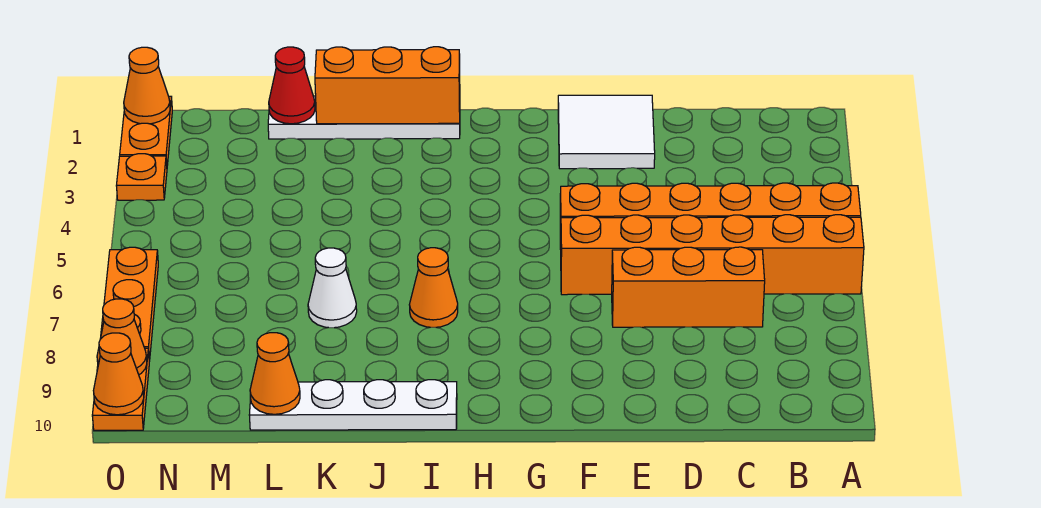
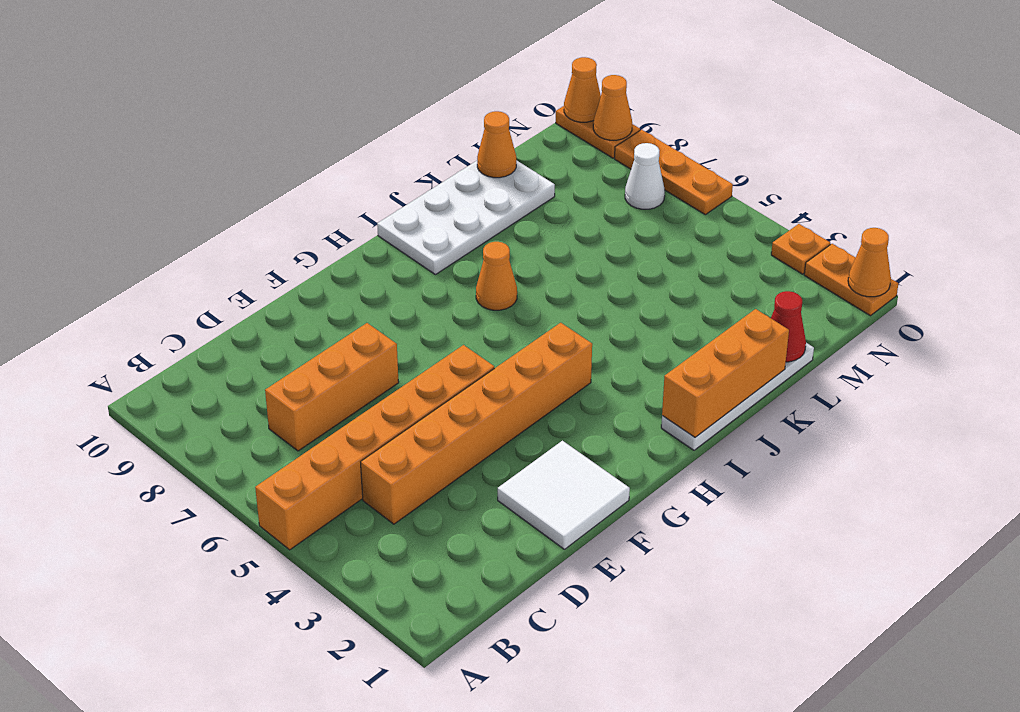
orange brick A6:F6 level 1 -> orange brick C4:H4 level 1
white plate I10:L10 level 1 -> white plate I9:L10 level 1
white cone K7 level 1 -> white cone N7 level 1

